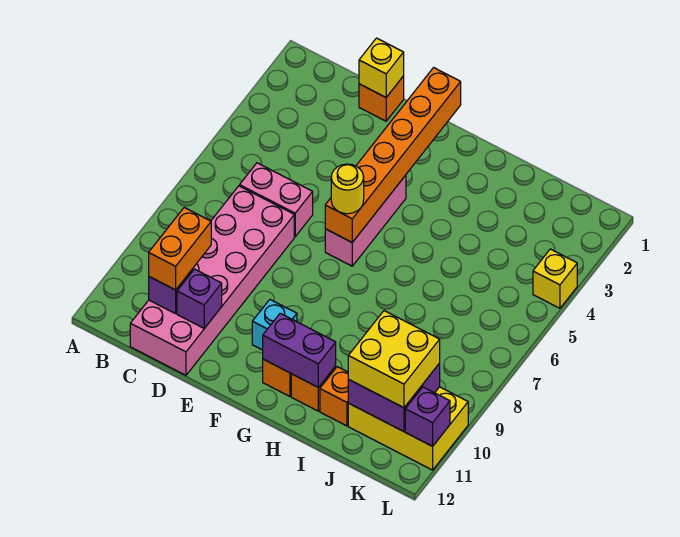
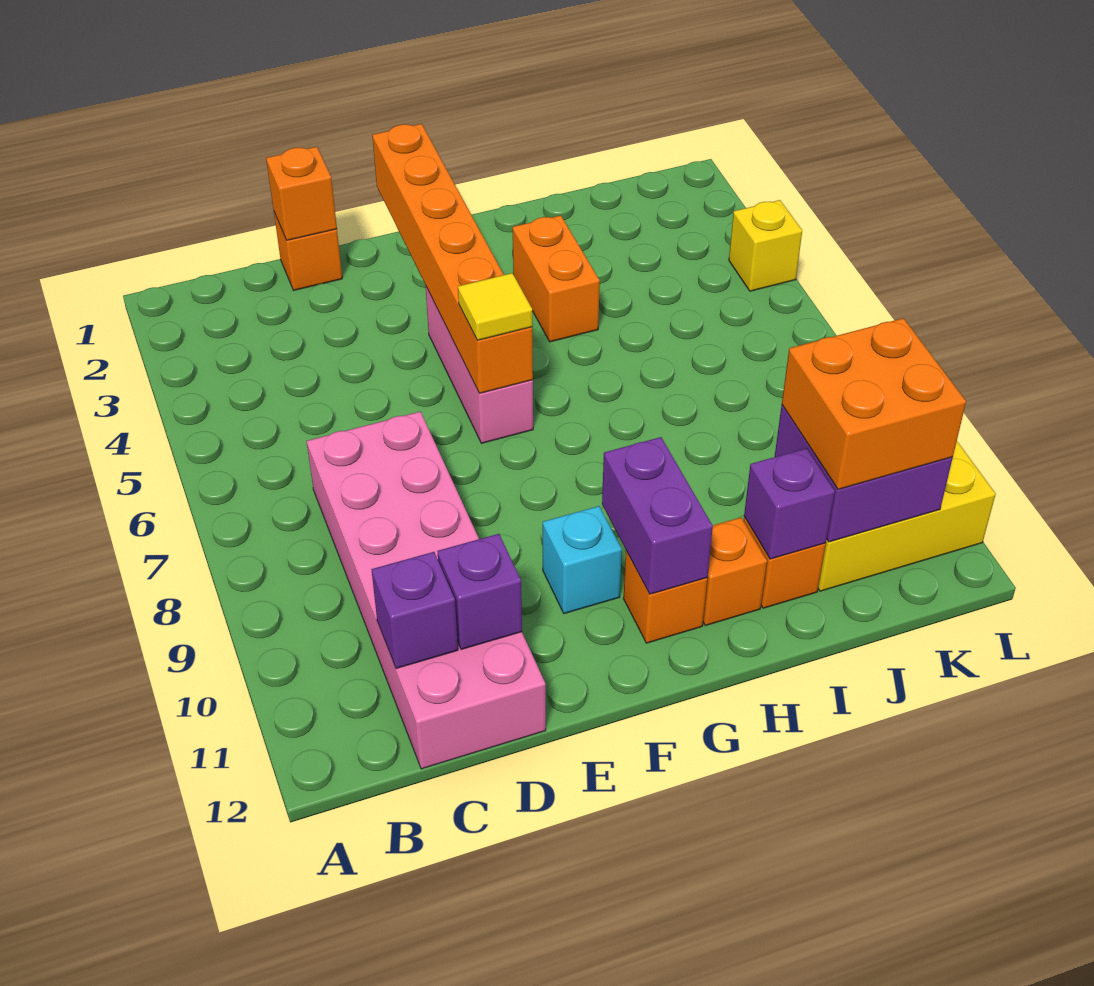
pink brick C6:D6 level 1 -> none
orange brick C10:C11 level 3 -> orange brick H3:H4 level 1
yellow brick D1 level 2 -> orange brick D1 level 2
yellow round brick F6 level 3 -> yellow tile F6 level 3
purple brick G11:H11 level 2 -> purple brick G10:G11 level 2
yellow brick J10:K11 level 3 -> orange brick J10:K11 level 3
purple brick L11 level 2 -> purple brick I11 level 2

